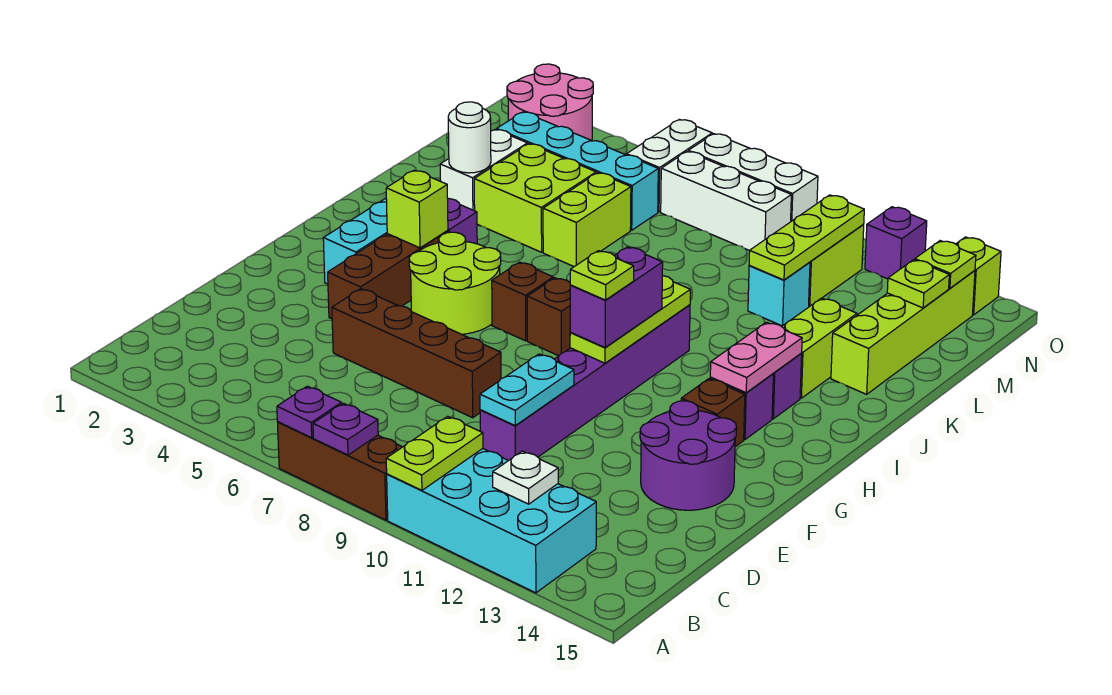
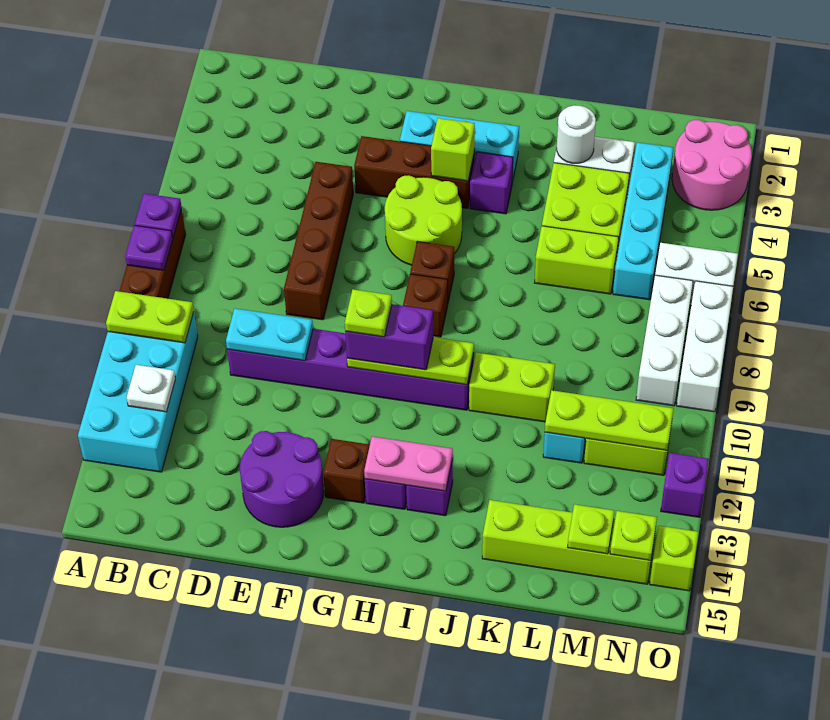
lime brick J13:K13 level 1 -> lime brick J10:K10 level 1

